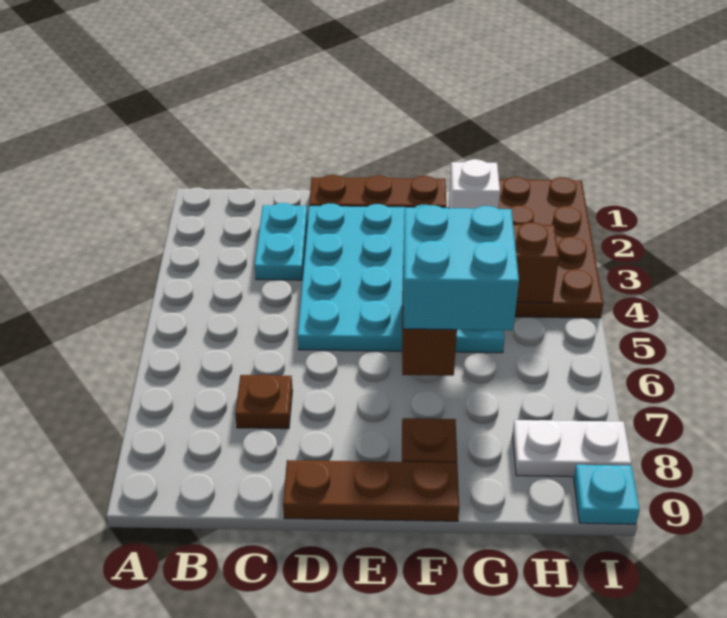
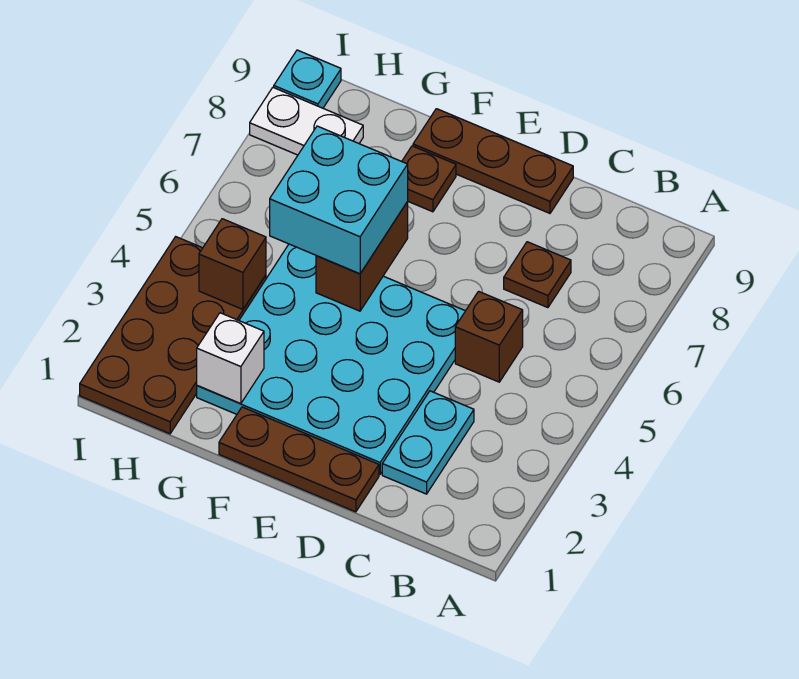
none -> brown brick C5 level 1

